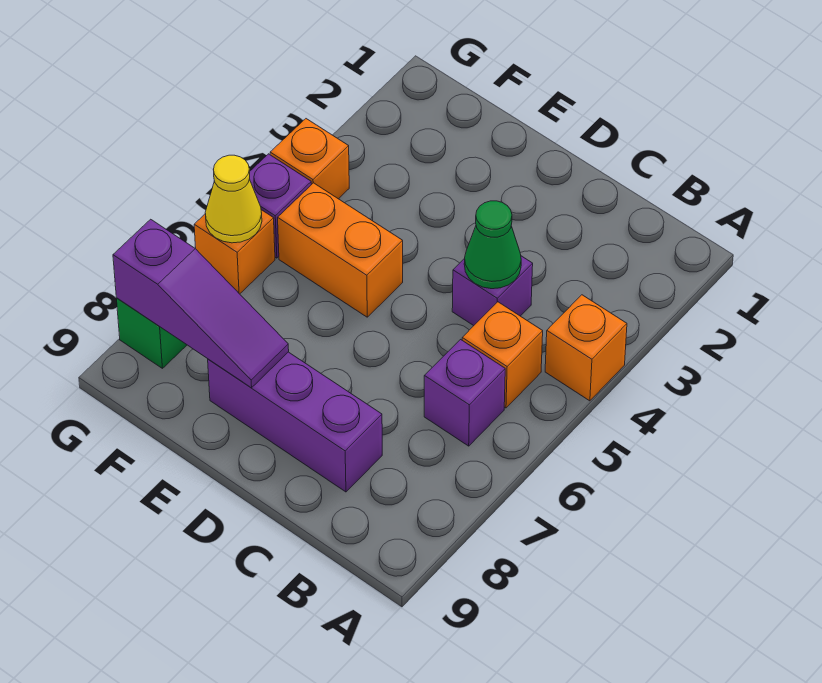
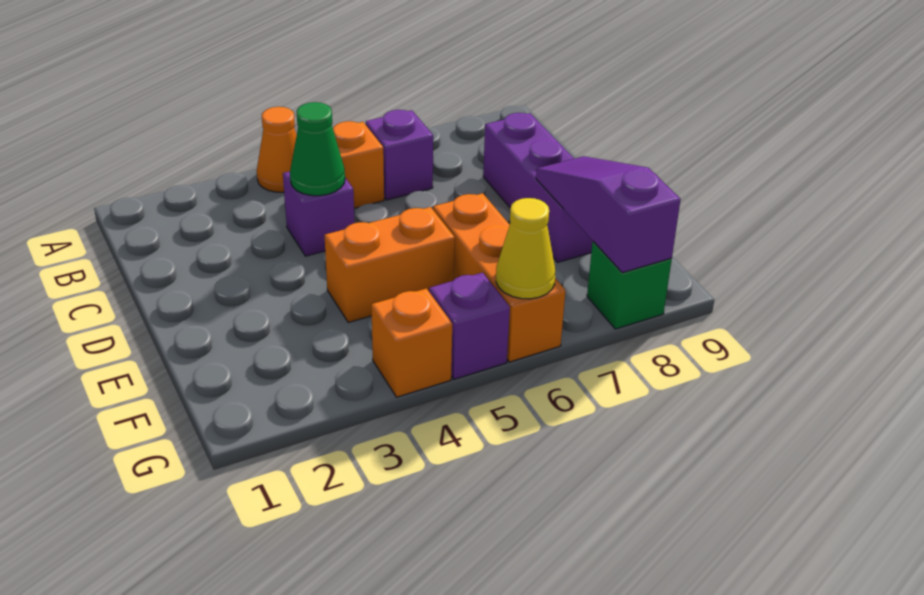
orange brick A4 level 1 -> orange cone A4 level 1
orange brick E5:F5 level 1 -> orange brick E4:E5 level 1
orange brick G6 level 1 -> orange brick E6:G6 level 1

